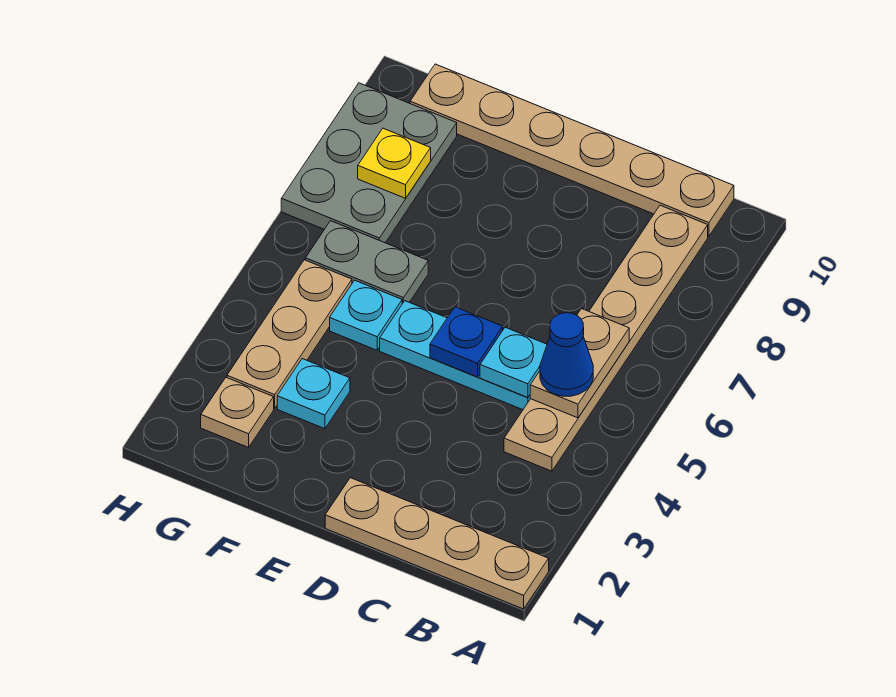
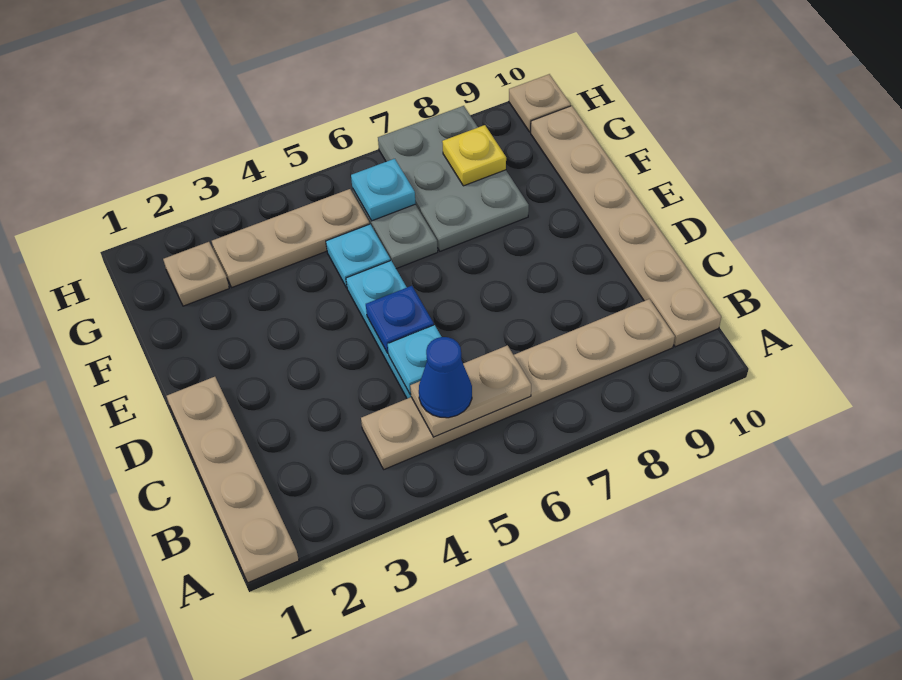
cyan plate F3 level 1 -> cyan plate G6 level 2
grey plate G7:H9 level 1 -> grey plate F7:H8 level 1
none -> tan plate H10 level 1

